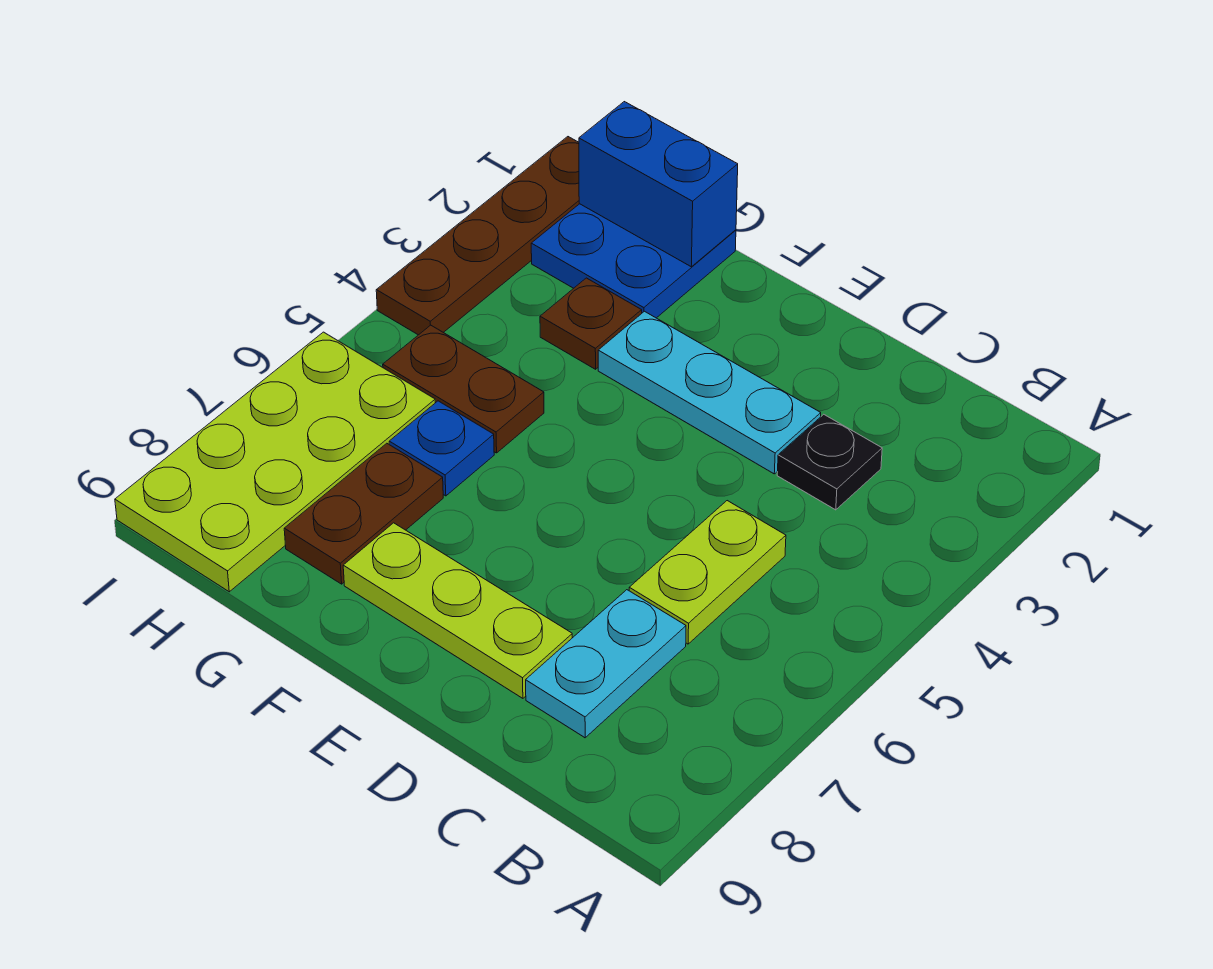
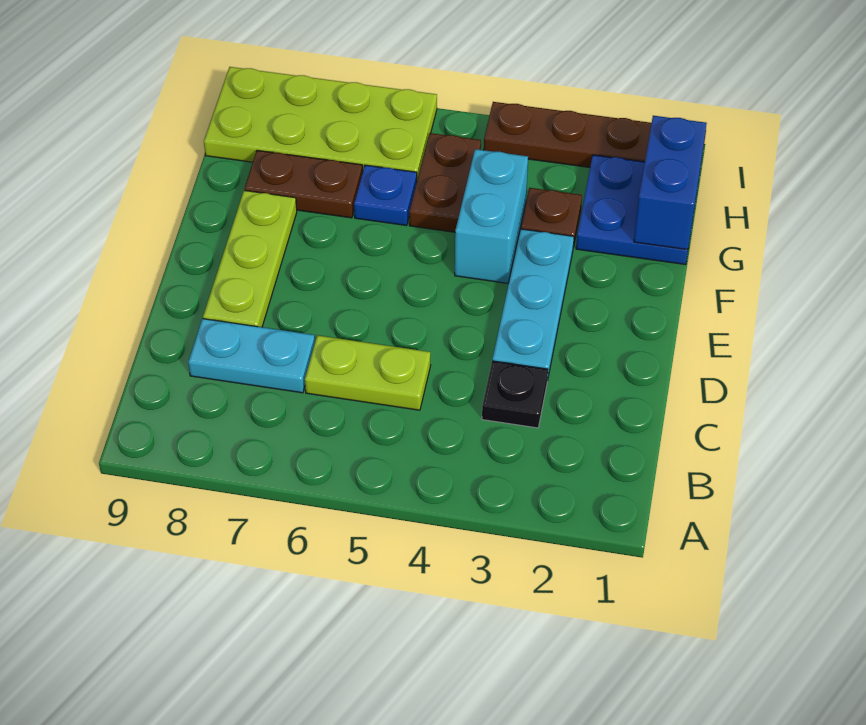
none -> cyan brick F4:G4 level 1

